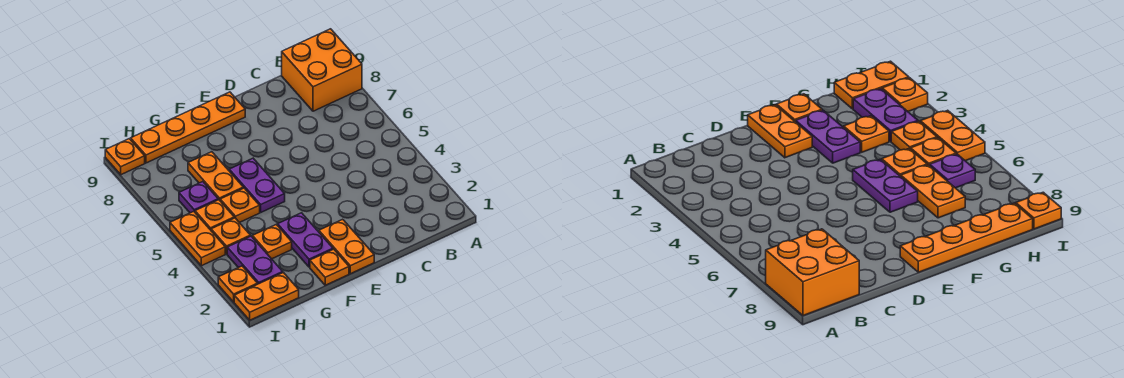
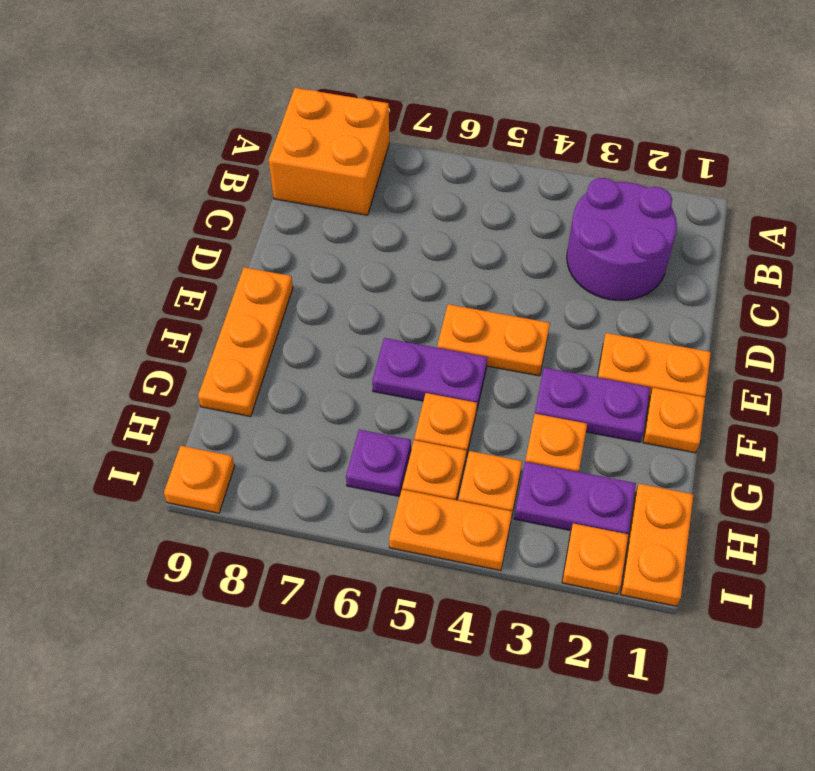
none -> purple round brick B2:C3 level 1
orange plate E9:H9 level 1 -> orange plate E9:G9 level 1
orange plate G6:G7 level 1 -> orange plate E4:E5 level 1

